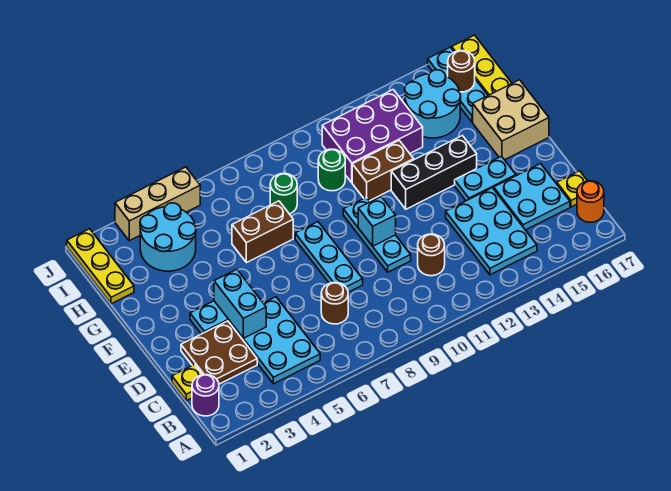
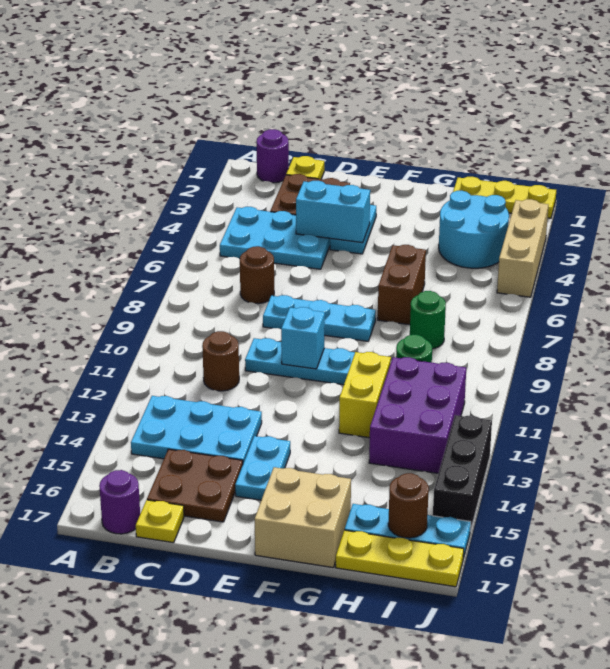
orange round brick B17 level 1 -> purple round brick B17 level 1
cyan plate C15:D16 level 1 -> brown plate C15:D16 level 1
black brick F12:F14 level 1 -> black brick J13:J15 level 1
brown brick G11:G12 level 1 -> yellow brick G11:G12 level 1
cyan round brick H14:I15 level 1 -> none

